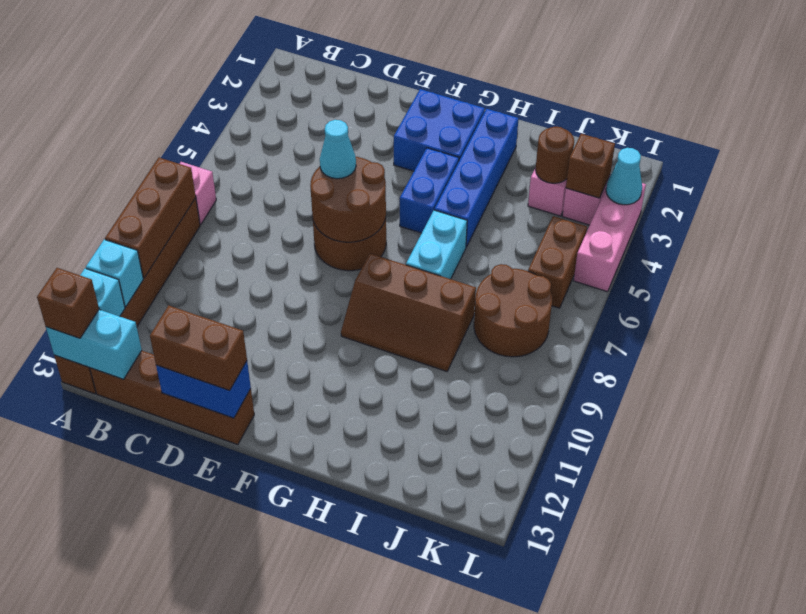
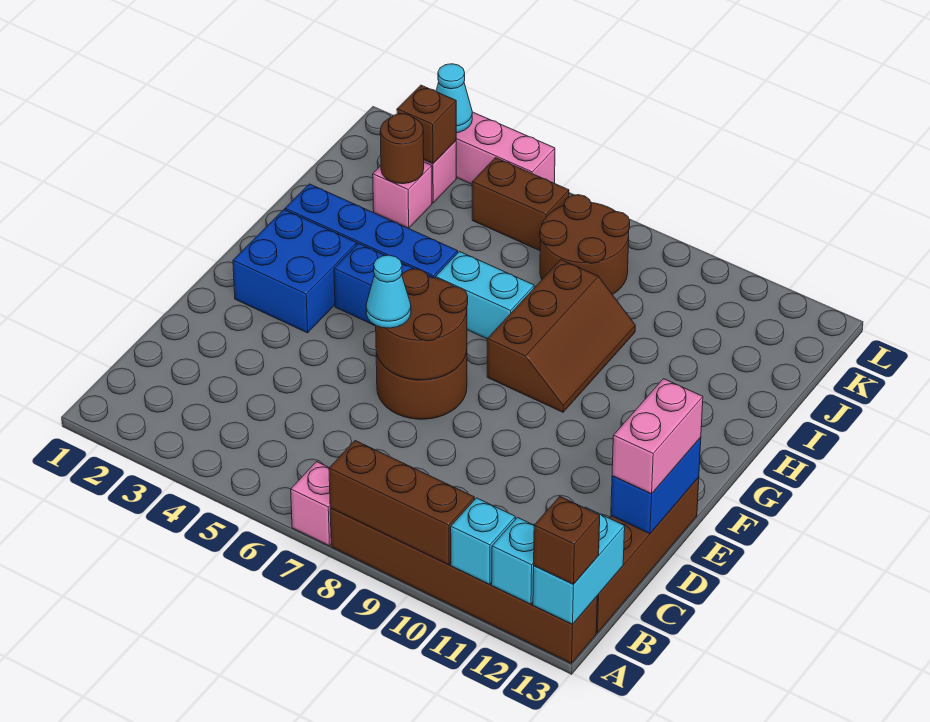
brown brick D13:E13 level 3 -> pink brick D13:E13 level 3

